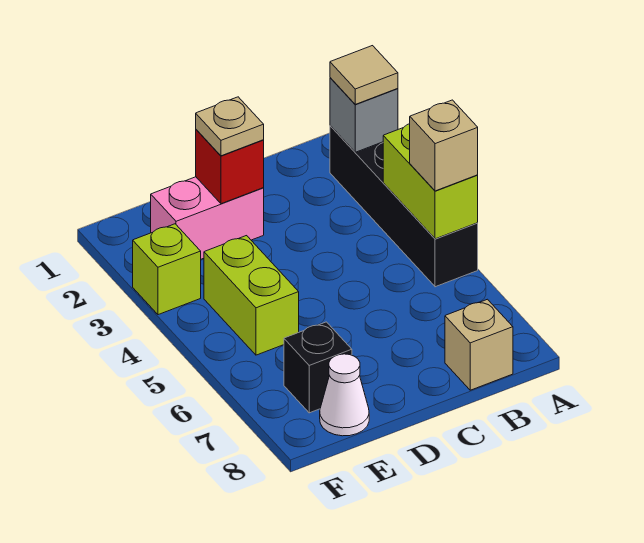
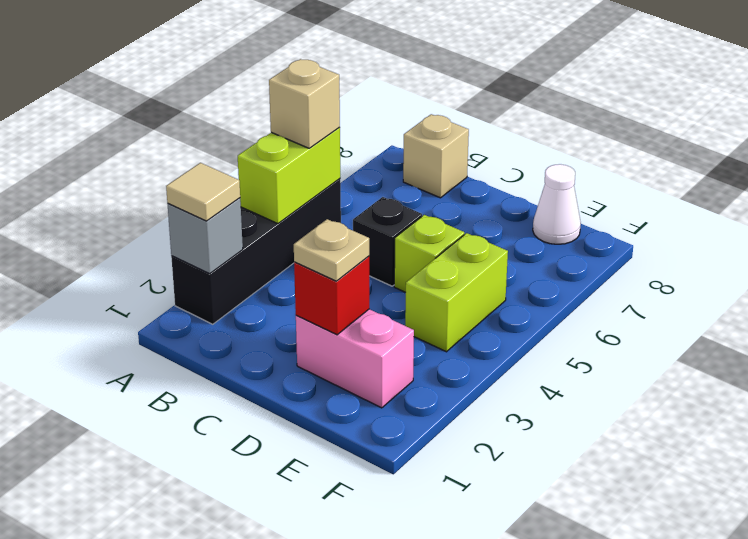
black brick E7 level 1 -> black brick C5 level 1
lime brick F3 level 1 -> lime brick D5 level 1

